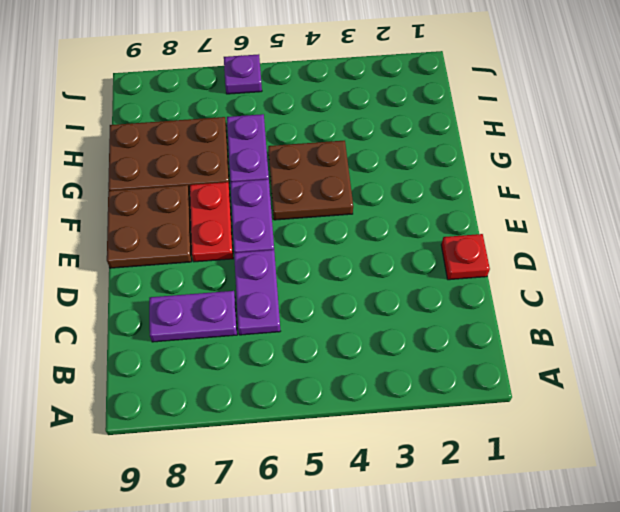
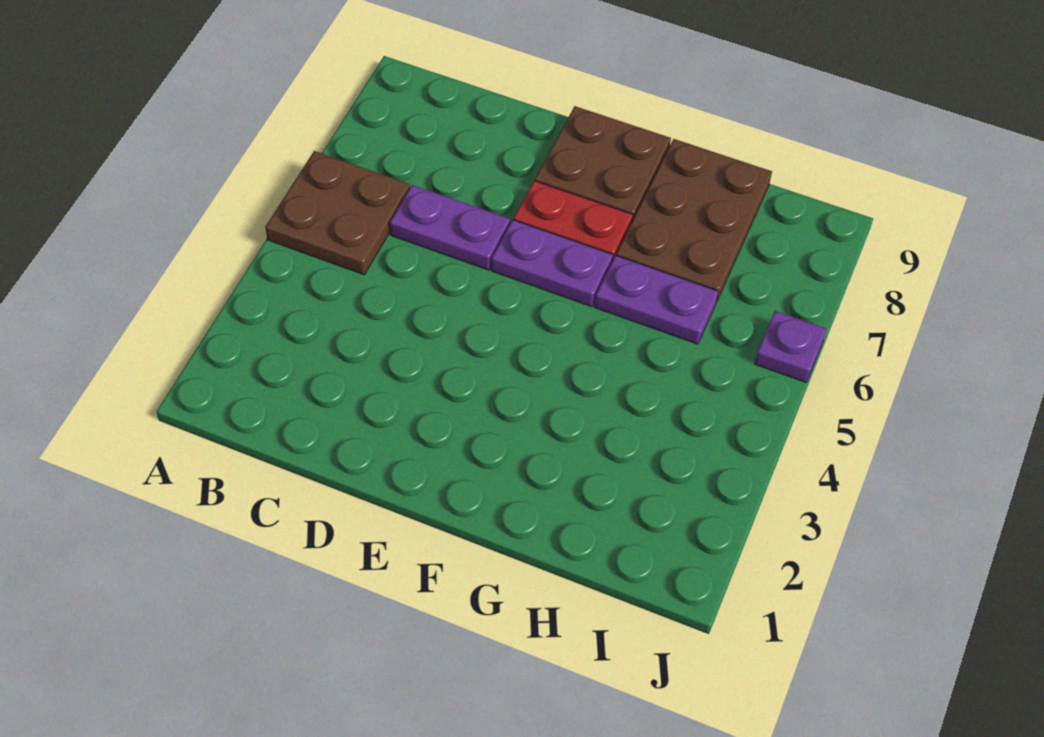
purple plate C7:C8 level 1 -> none
red plate D1 level 1 -> none
brown plate F4:G5 level 1 -> brown plate A5:B6 level 1

